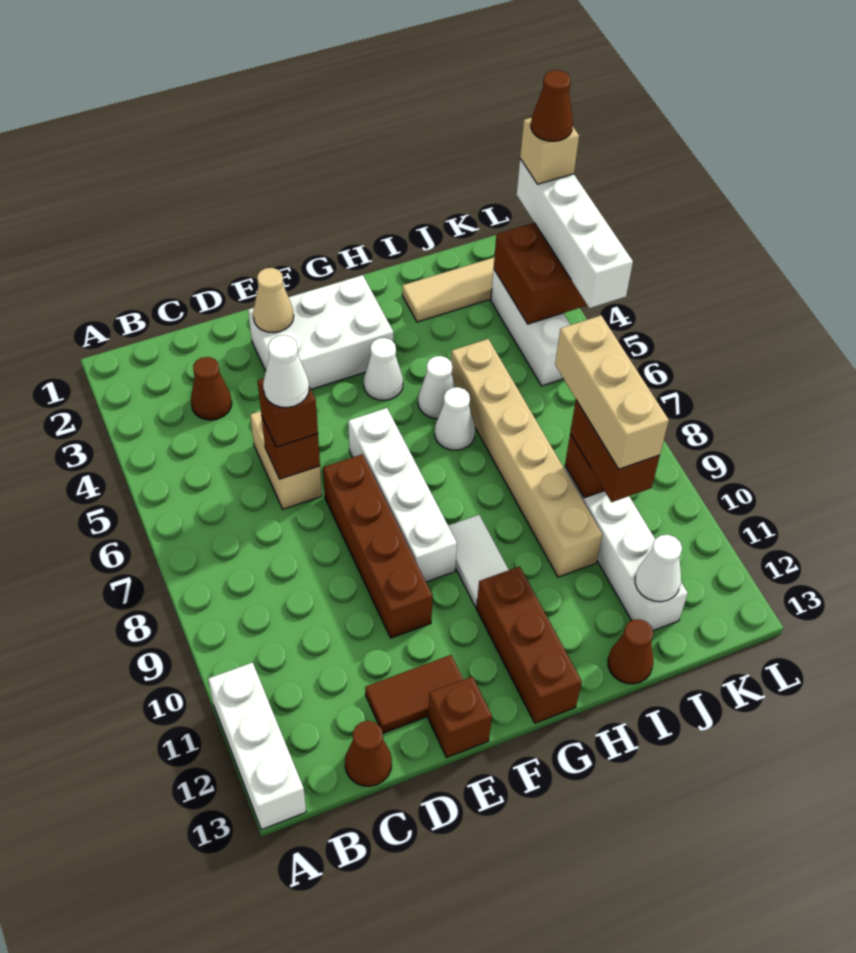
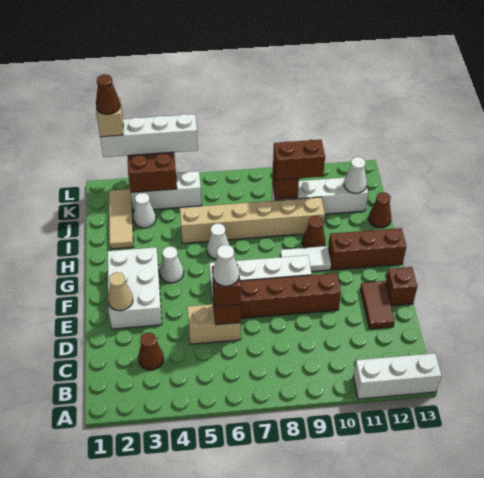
brown cone C13 level 1 -> brown cone H10 level 1
white cone H5 level 1 -> white cone J3 level 1
tan brick J8:J10 level 4 -> none

